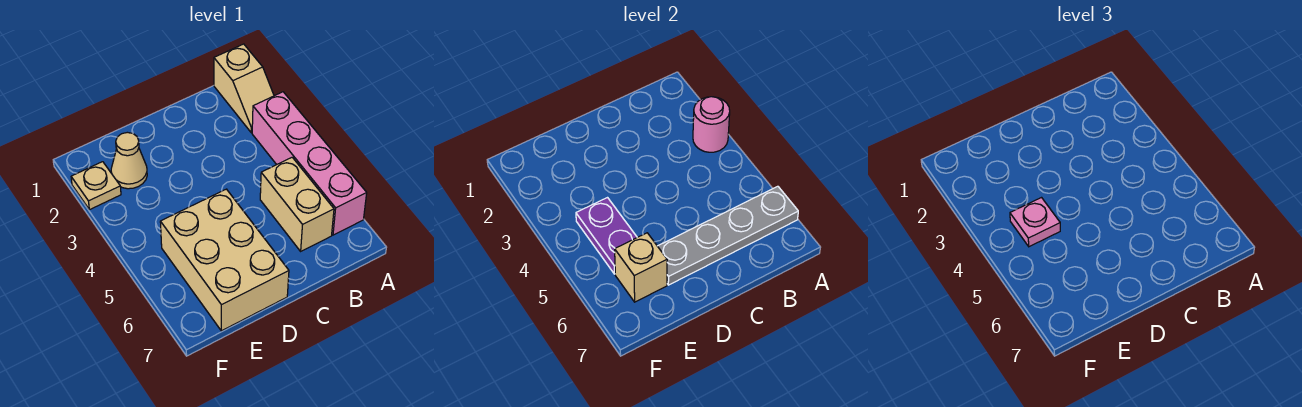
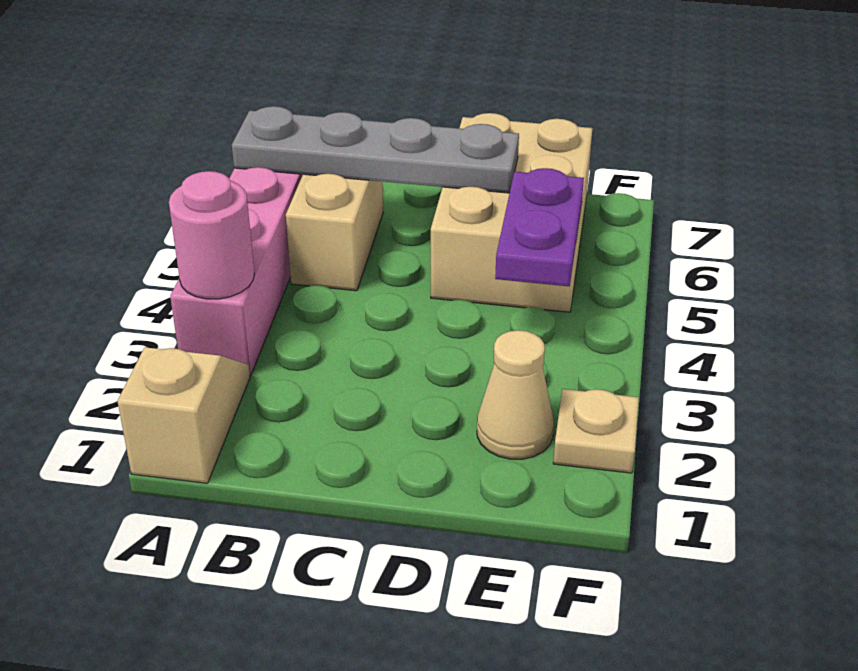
pink plate E4 level 3 -> none
tan brick E6 level 2 -> none

